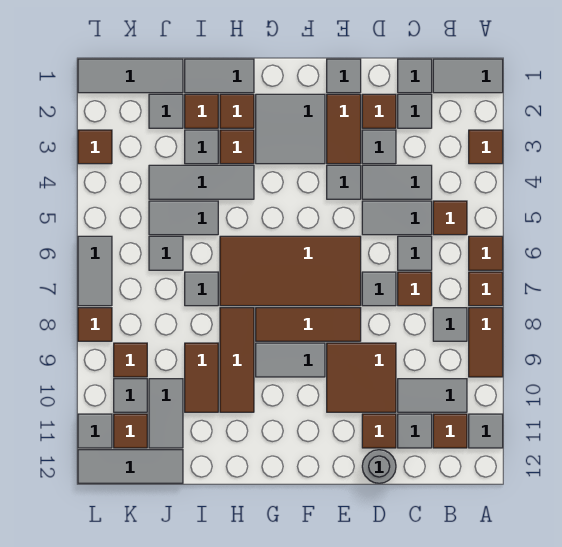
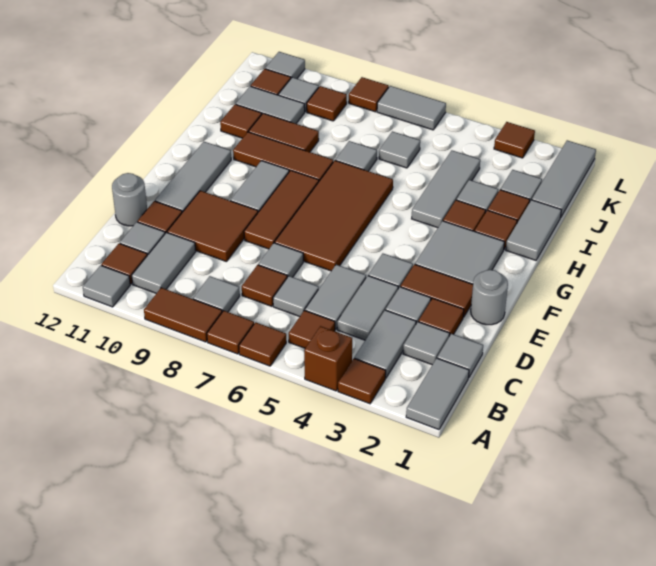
none -> brown brick A4 level 1
grey tile E1 level 1 -> grey round brick E1 level 1
grey tile I5:J5 level 1 -> grey tile B3:C3 level 1
none -> brown tile I11 level 1
grey tile J12:L12 level 1 -> grey tile E11:G11 level 1

